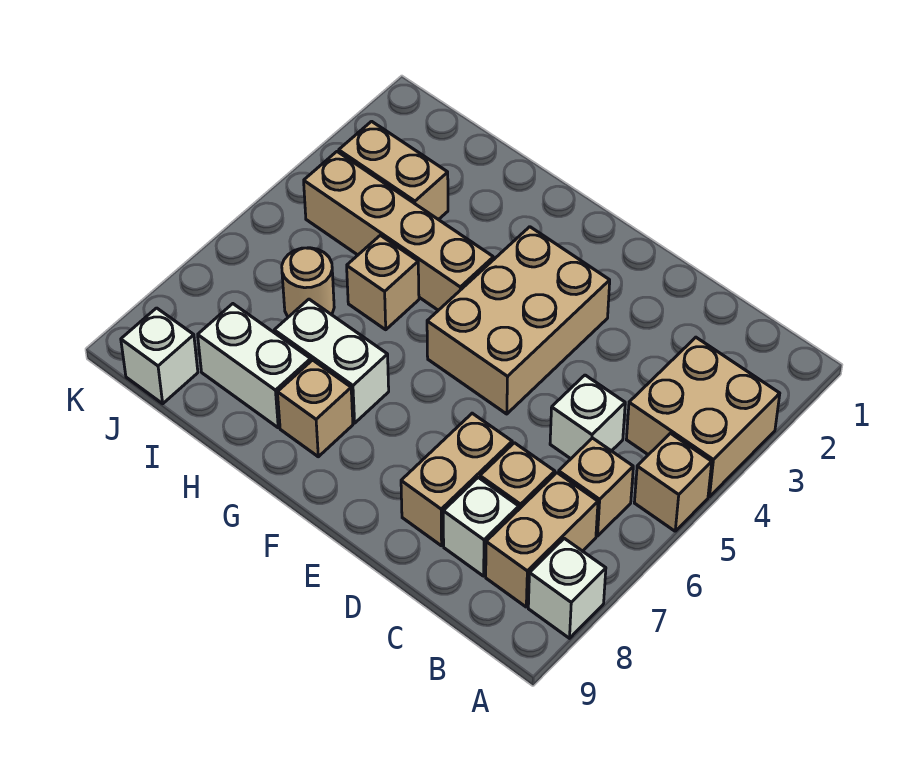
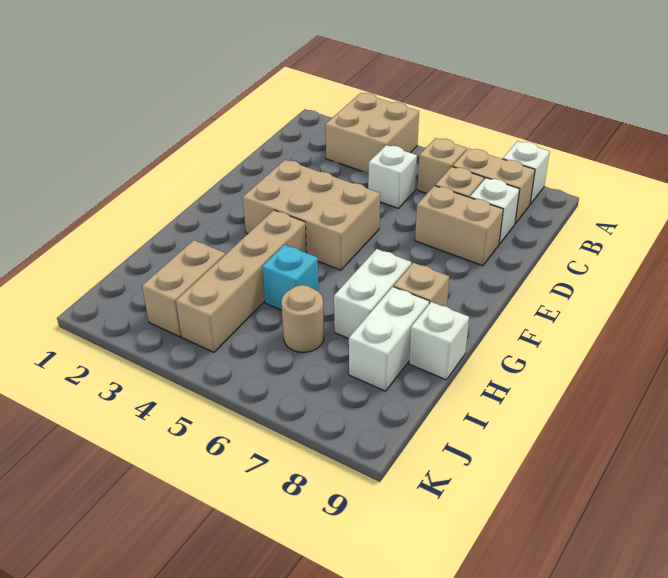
tan brick A5 level 1 -> none
tan brick H5 level 1 -> cyan brick H5 level 1
white brick J9 level 1 -> white brick H9 level 1

